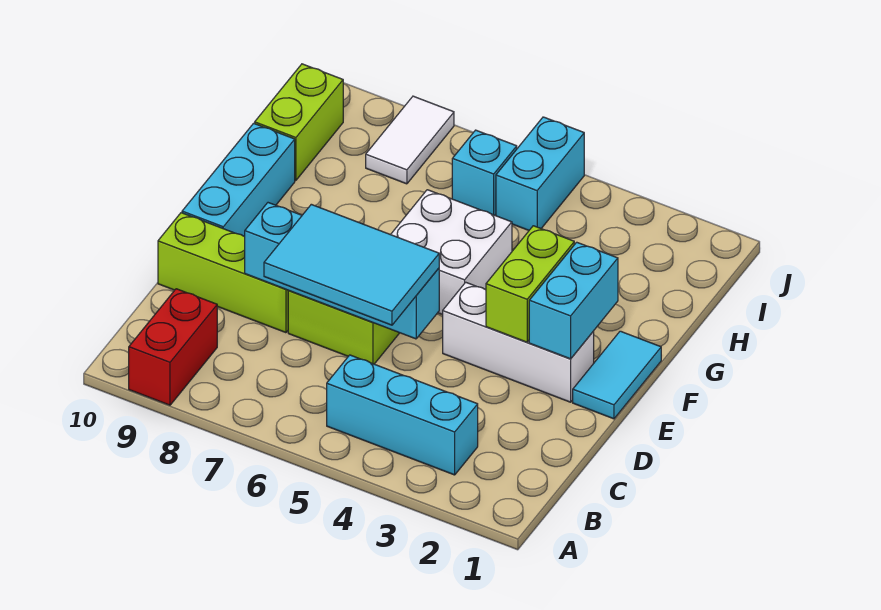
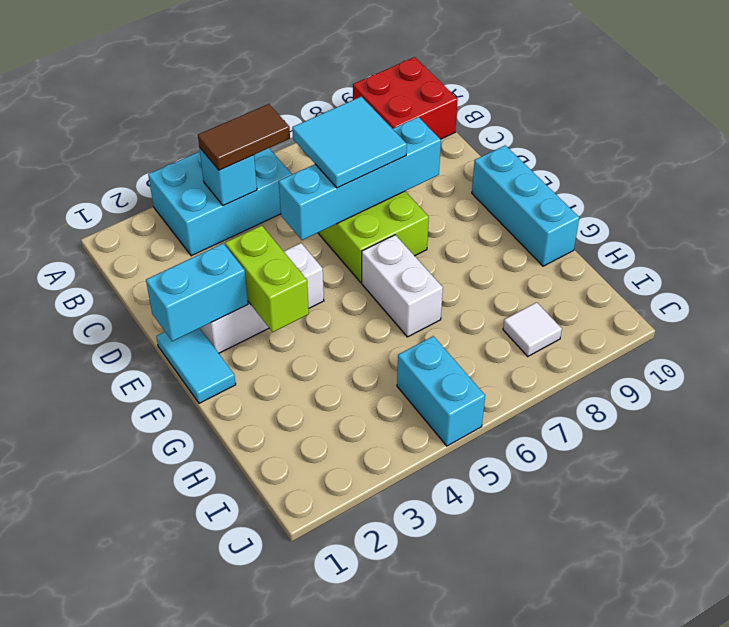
red brick A9:B9 level 1 -> red brick A9:B10 level 1
cyan brick B3:B5 level 1 -> cyan brick A3:B5 level 1
none -> brown tile B4:B5 level 3
cyan tile C5:D7 level 3 -> cyan tile C6:D7 level 3
lime brick D8:D10 level 1 -> none
cyan brick E2:F2 level 2 -> cyan brick E1:E2 level 2
white brick F5:G6 level 1 -> white brick F6:G6 level 1
lime brick H10:I10 level 1 -> none
cyan brick I6 level 1 -> cyan brick B4 level 2
white tile I8:J8 level 1 -> white tile I8 level 1

